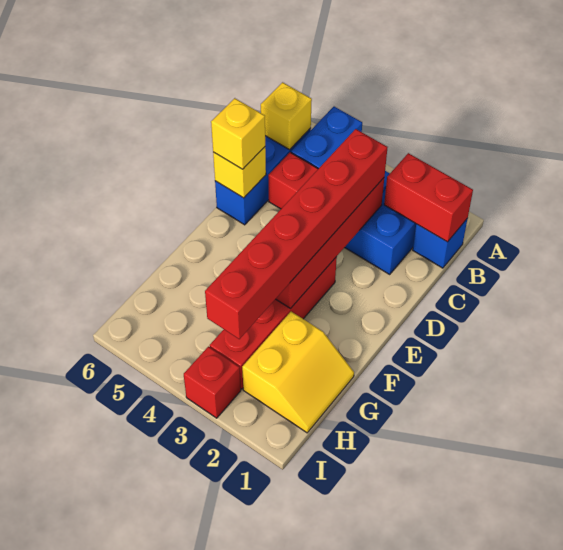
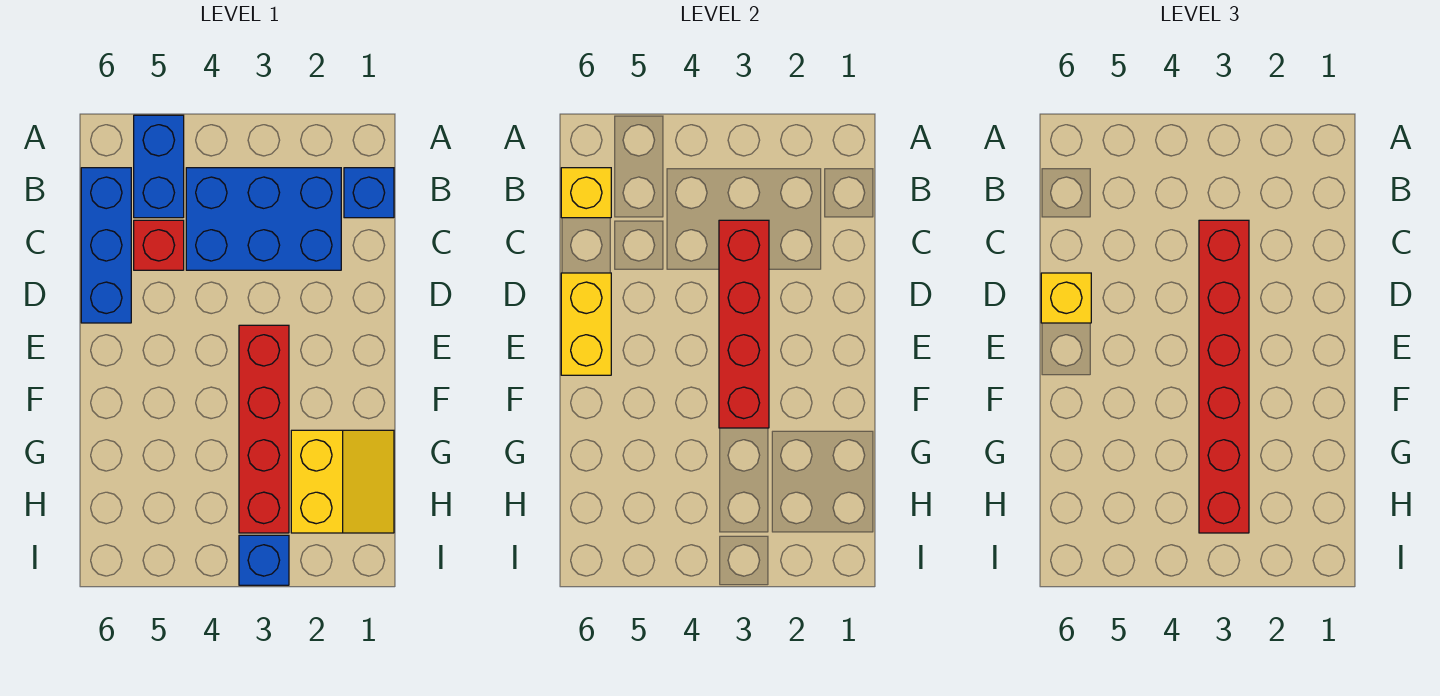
red brick B1:B2 level 2 -> none
yellow brick D6 level 2 -> yellow brick D6:E6 level 2
red brick I3 level 1 -> blue brick I3 level 1

